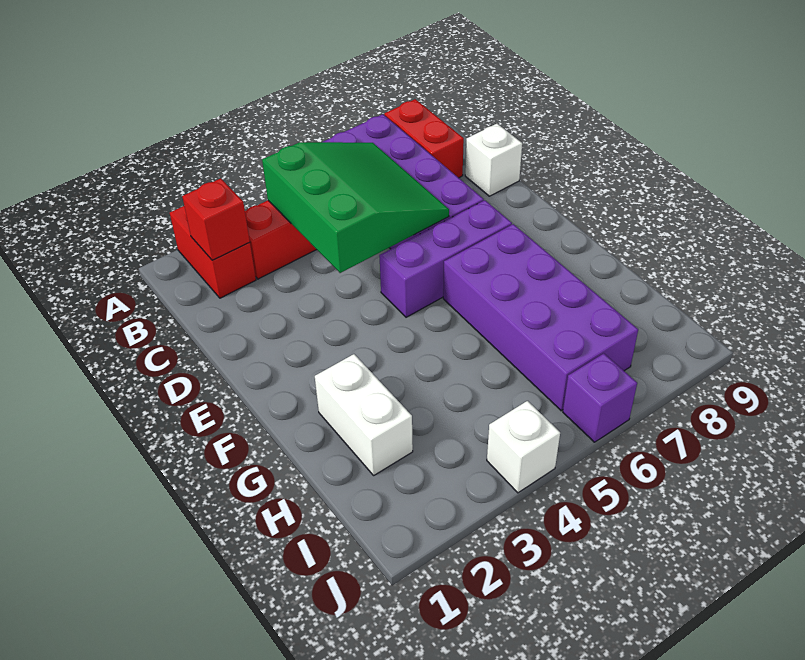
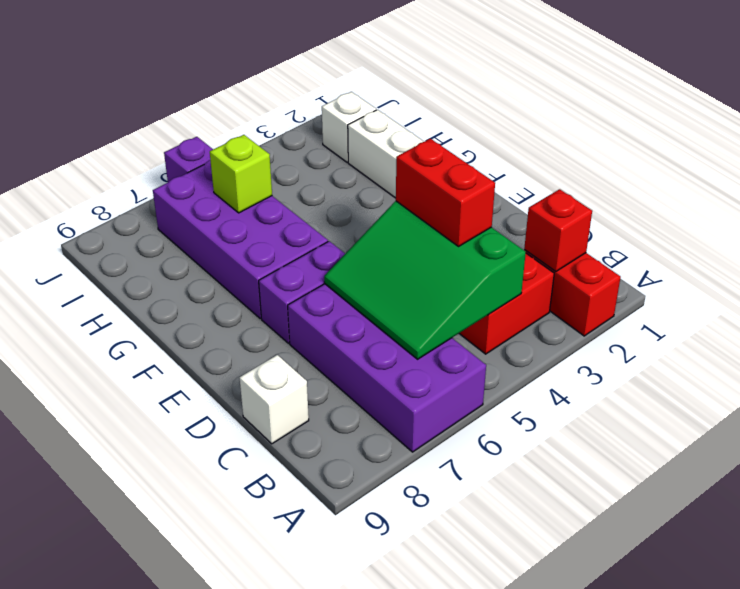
red brick A8:B8 level 1 -> red brick C4:D4 level 3
purple brick E5:E7 level 1 -> purple brick E6:E7 level 1
none -> lime brick H6 level 2
white brick J4 level 1 -> white brick I2 level 1

